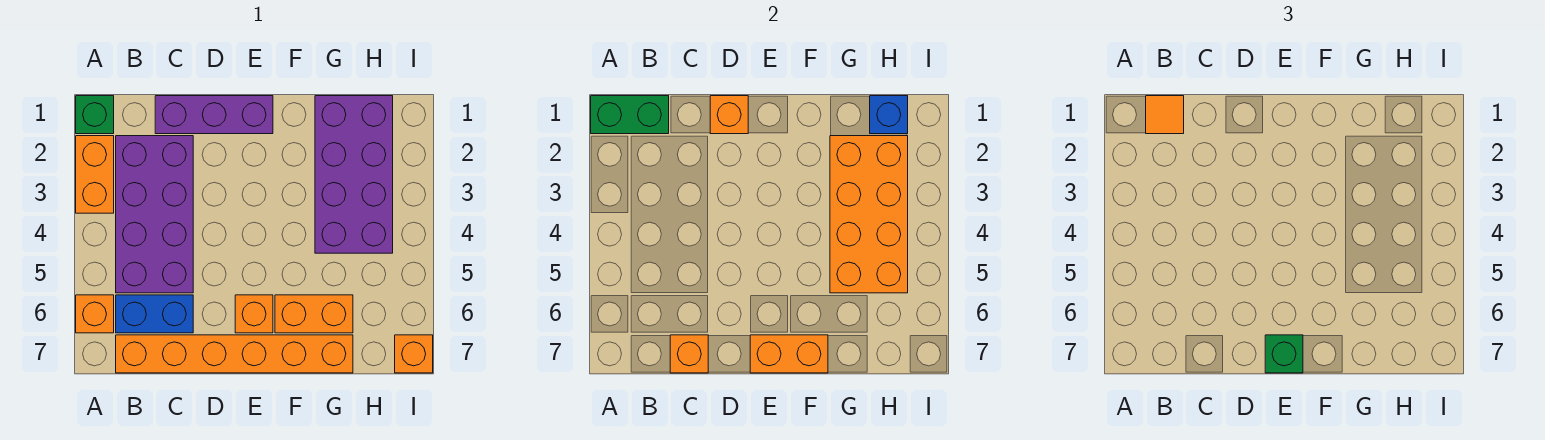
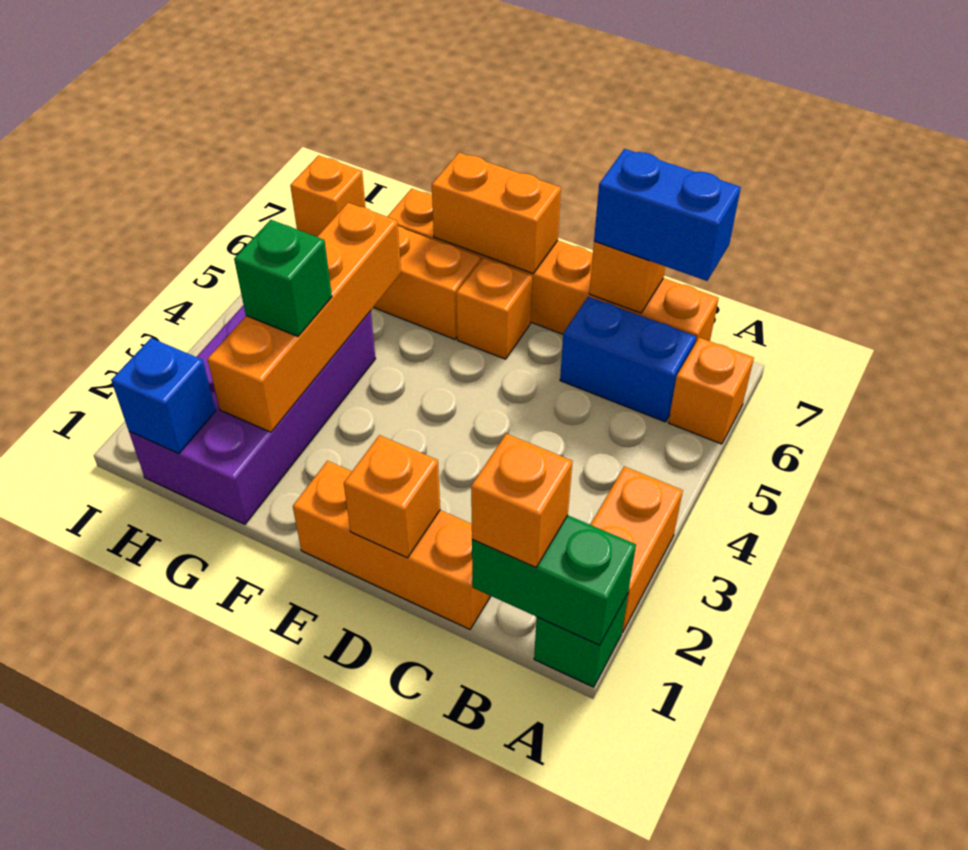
orange tile B1 level 3 -> orange brick B1 level 3
purple brick B2:C5 level 1 -> none
none -> blue brick B7:C7 level 3
purple brick C1:E1 level 1 -> orange brick C1:E1 level 1
green brick E7 level 3 -> green brick G3 level 3
orange brick G2:H5 level 2 -> orange brick G2:G5 level 2

